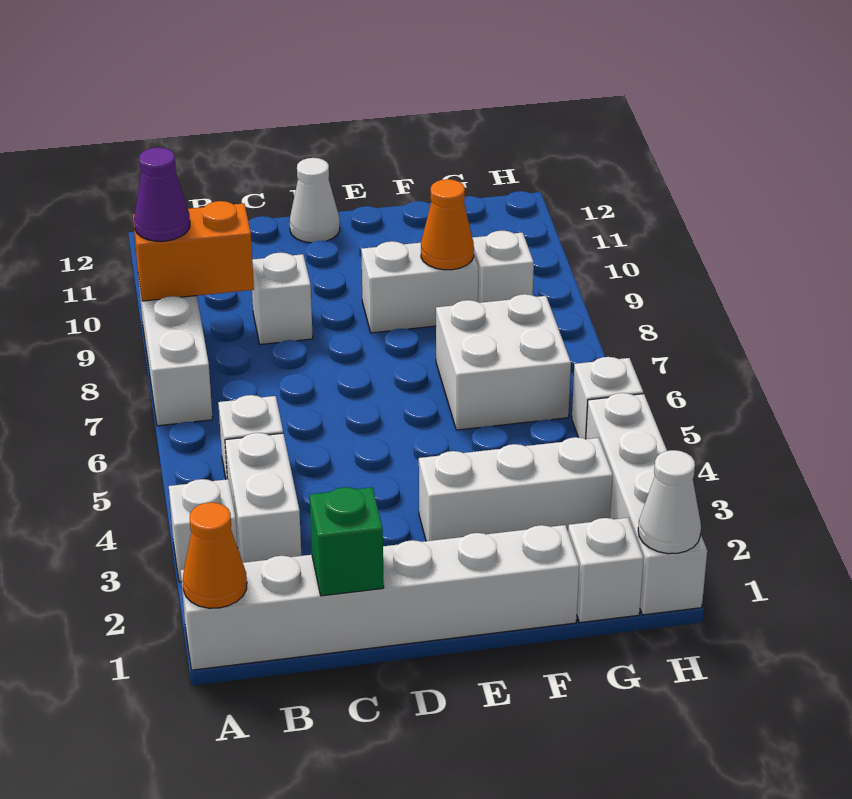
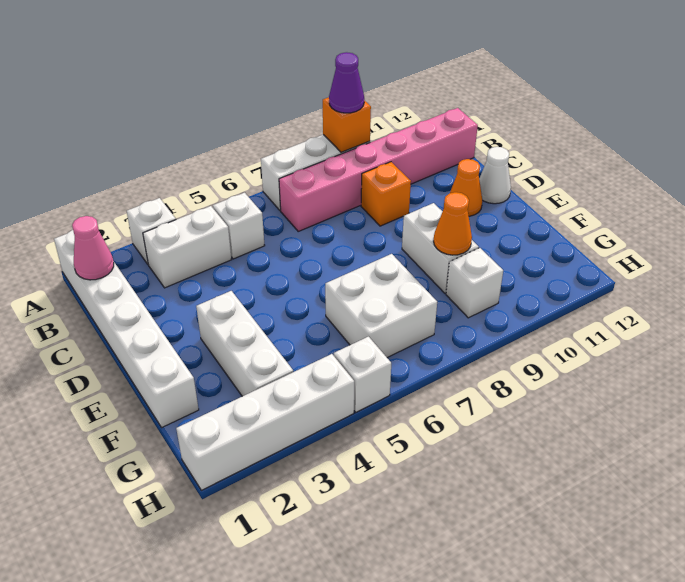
orange cone A1 level 2 -> orange cone D11 level 1
orange brick A9:B9 level 2 -> orange brick A9 level 2
none -> pink cone B1 level 2
none -> pink brick B7:B12 level 1
green brick C1 level 2 -> none
white brick C9 level 1 -> orange brick C9 level 1
white brick G1 level 1 -> none
white cone H1 level 2 -> none

